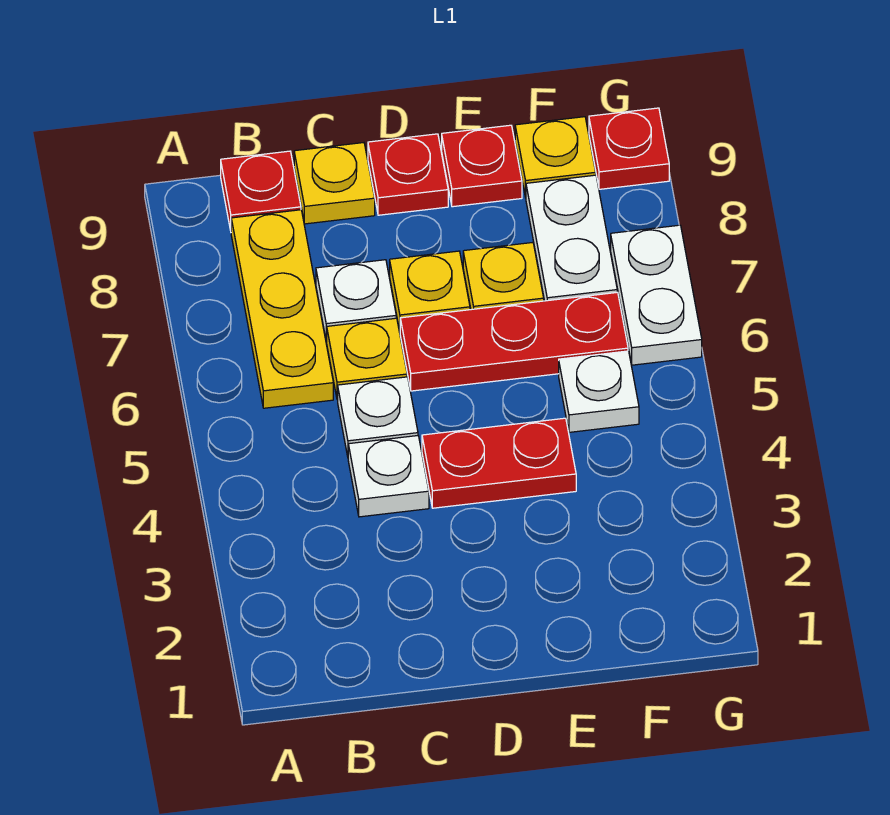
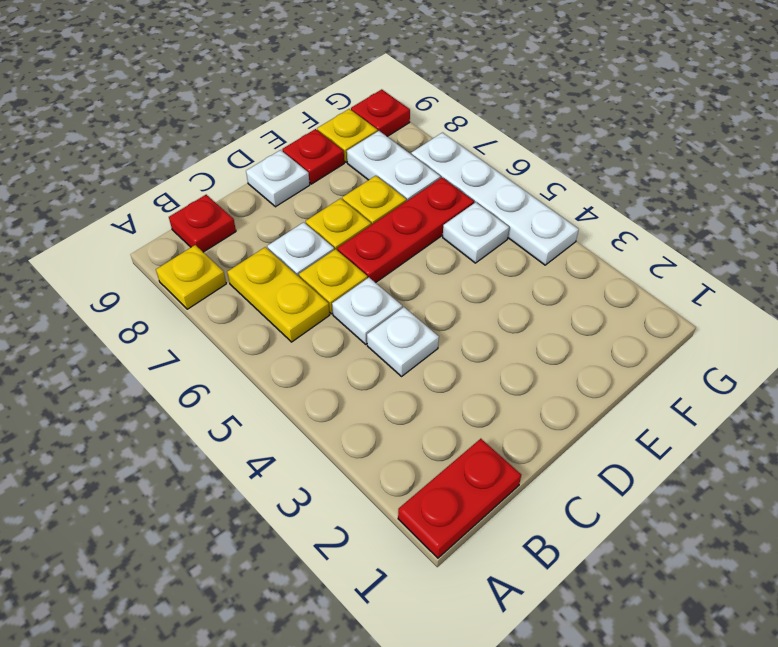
yellow plate B6:B8 level 1 -> yellow plate B6:B7 level 1
yellow plate C9 level 1 -> yellow plate A8 level 1
red plate D4:E4 level 1 -> red plate A1:B1 level 1
red plate D9 level 1 -> white plate D9 level 1
white plate G6:G7 level 1 -> white plate G4:G7 level 1

